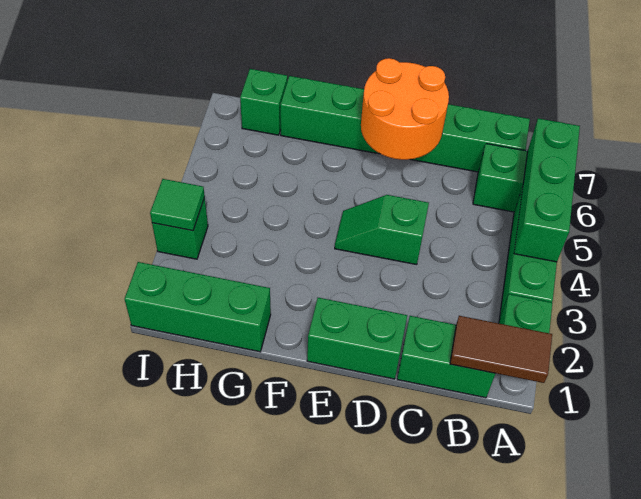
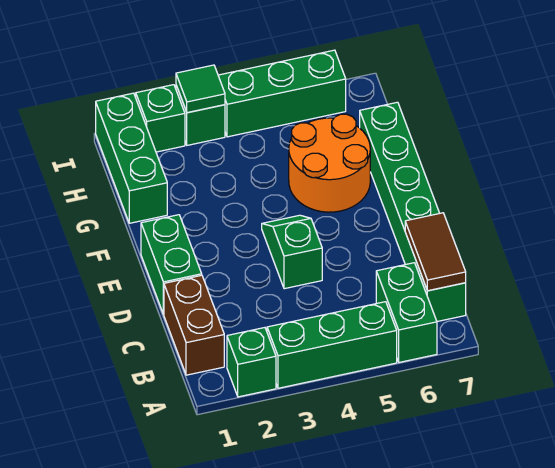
brown tile A1:B1 level 2 -> brown tile B7:C7 level 2
green brick A4:A6 level 2 -> green brick I4:I6 level 1
green brick B1:C1 level 1 -> brown brick B1:C1 level 1
orange round brick D6:E7 level 2 -> orange round brick F5:G6 level 1
green brick H7 level 1 -> green brick I2 level 1

